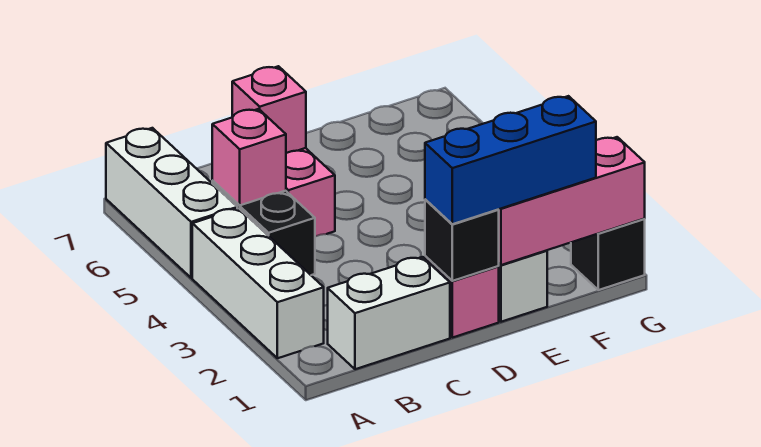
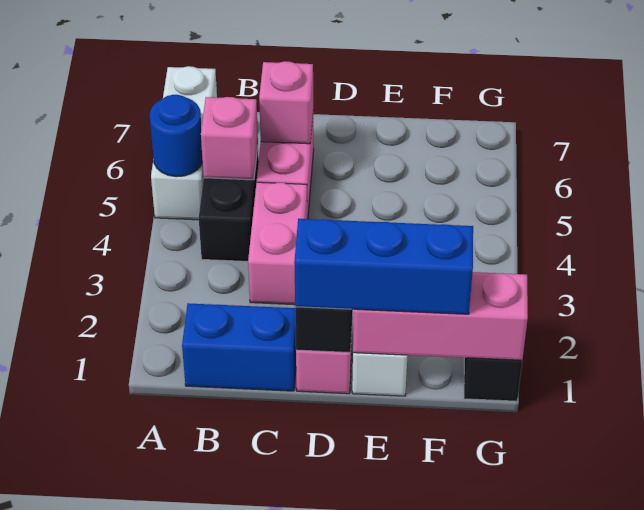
white brick A2:A4 level 1 -> none
none -> blue round brick A5 level 2
white brick B1:C1 level 1 -> blue brick B1:C1 level 1
none -> pink brick C3:C4 level 1

